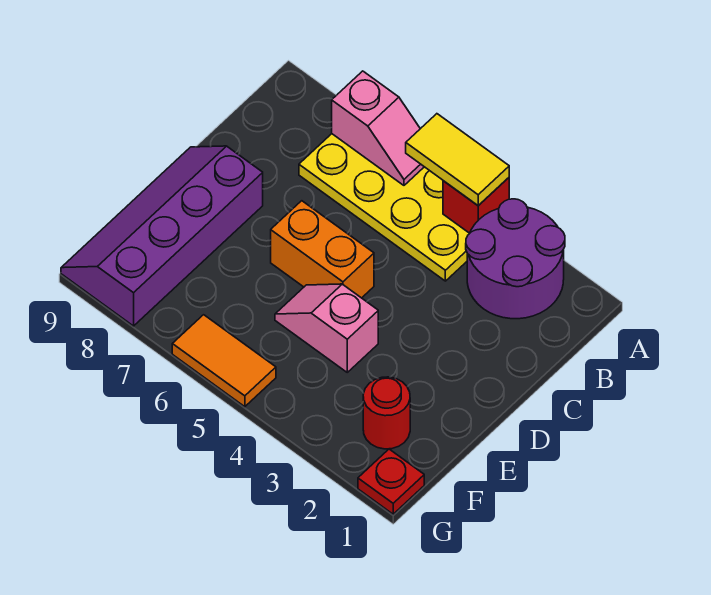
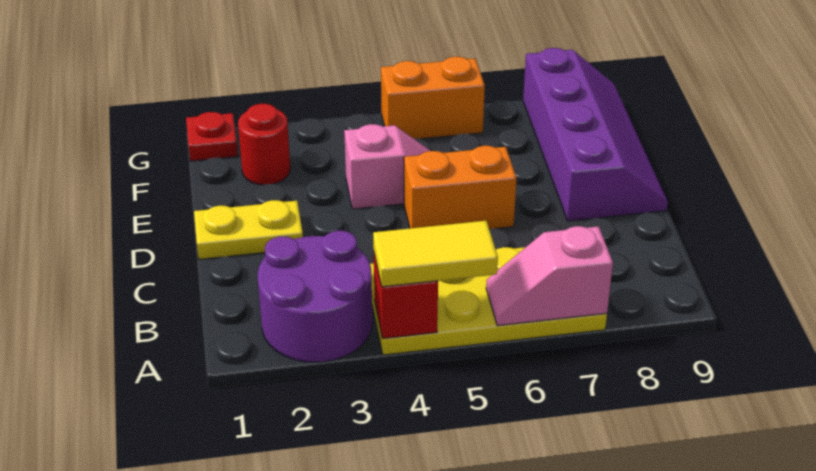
none -> yellow plate D1:D2 level 1
orange tile G5:G6 level 1 -> orange brick G5:G6 level 1

